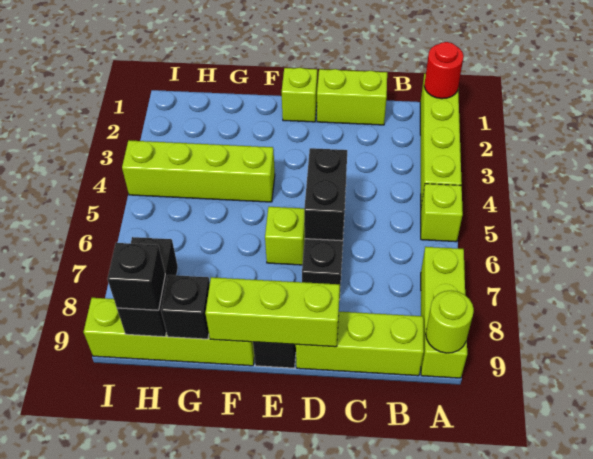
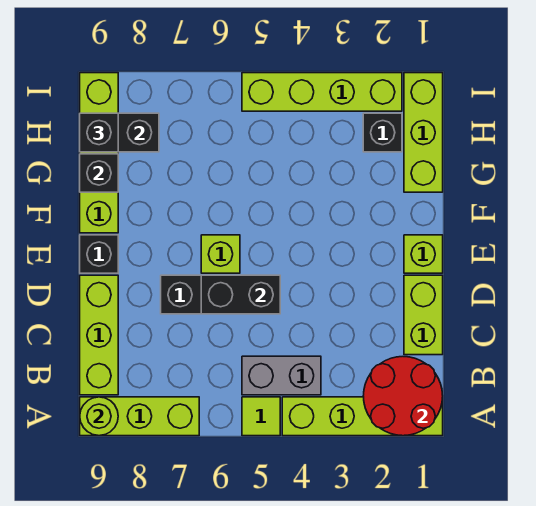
red round brick A1 level 2 -> red round brick A1:B2 level 2
lime brick A5 level 1 -> lime tile A5 level 1
none -> grey brick B4:B5 level 1
lime brick D9:F9 level 2 -> lime brick G1:I1 level 1
lime brick F4:I4 level 1 -> lime brick I2:I5 level 1
none -> black brick H2 level 1

